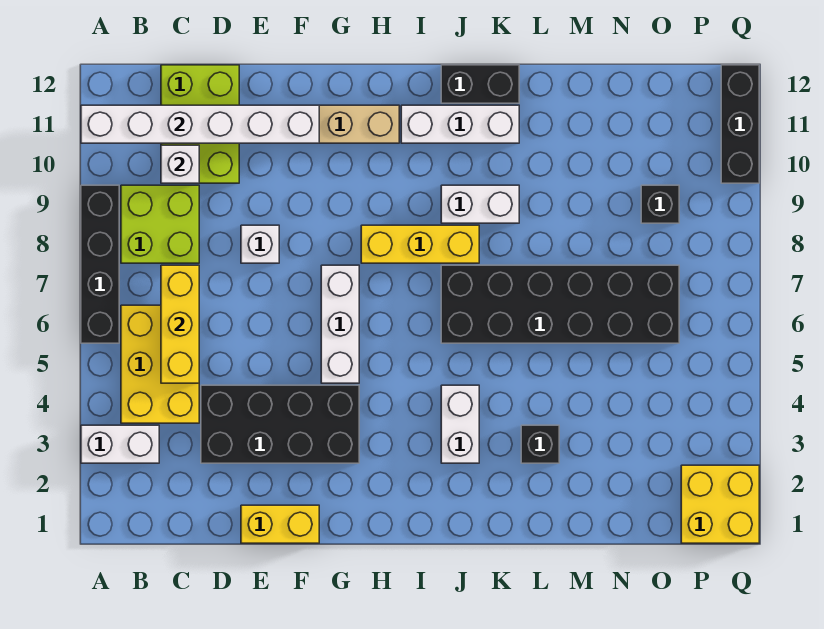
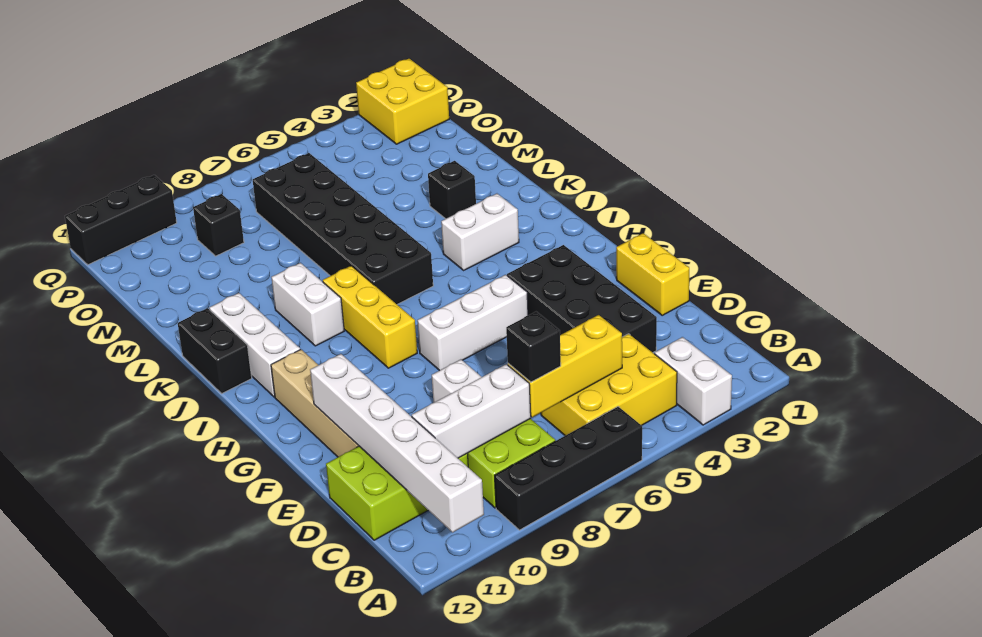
none -> black brick C7 level 3
white brick C10 level 2 -> white brick C8:C10 level 2

